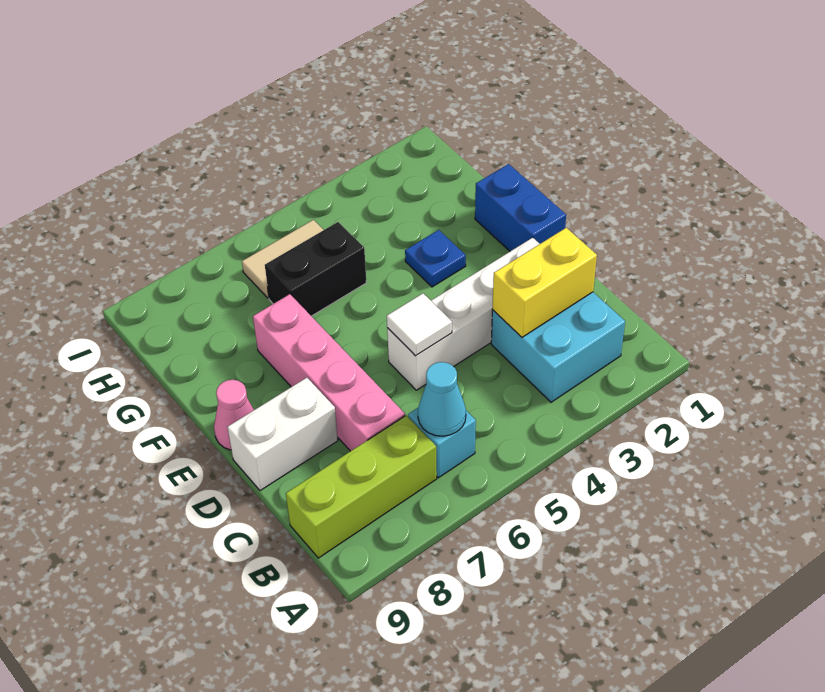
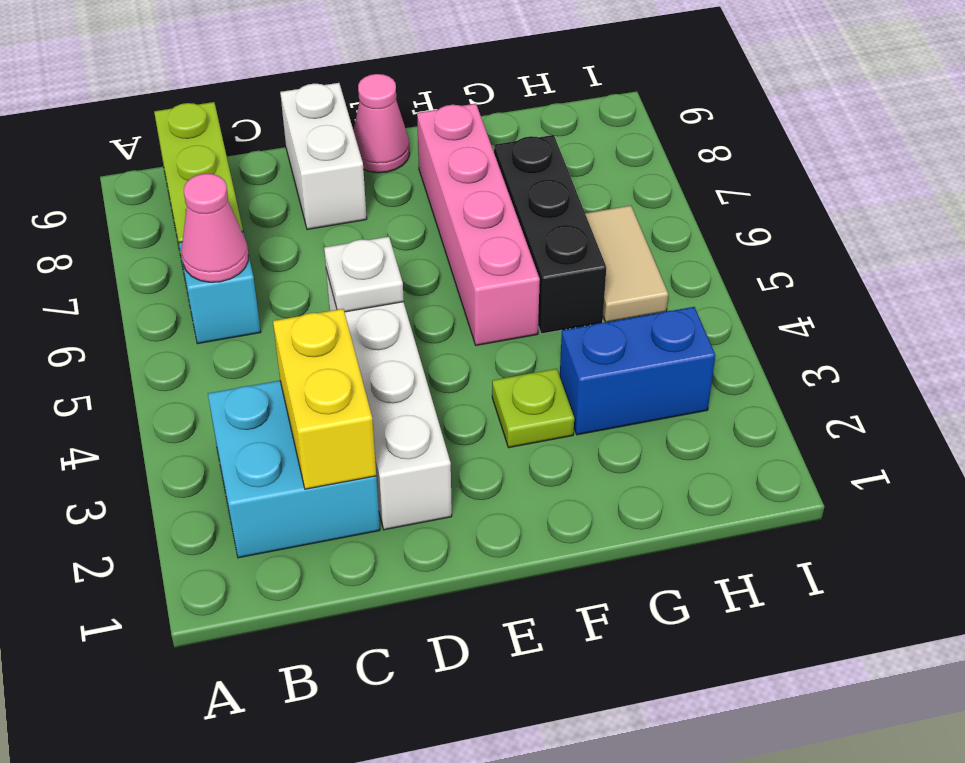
cyan cone B6 level 2 -> pink cone B6 level 2
pink brick C7:F7 level 1 -> pink brick F5:F8 level 1
white tile D5 level 2 -> white plate D5 level 2
blue brick E1:F1 level 1 -> blue brick G3:H3 level 1
blue plate F3 level 1 -> lime plate F3 level 1
black brick G5:G6 level 1 -> black brick G5:G7 level 1

